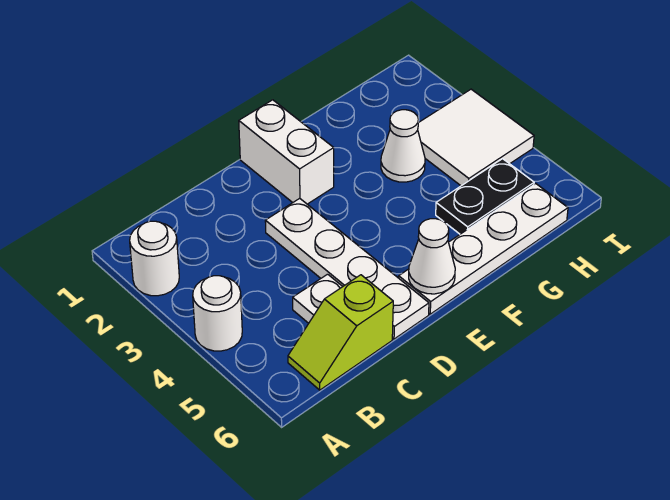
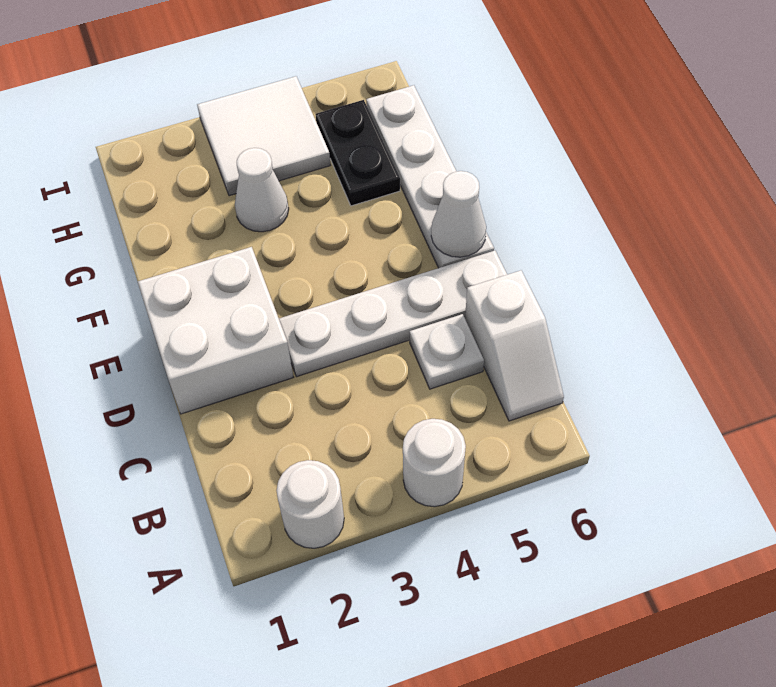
lime slope B6:C6 level 1 top C -> white slope B6:C6 level 1 top C
white brick E1:E2 level 1 -> white brick D1:E2 level 1

